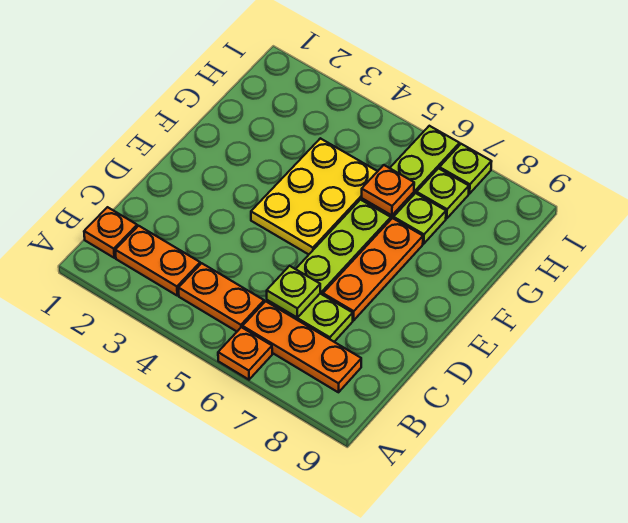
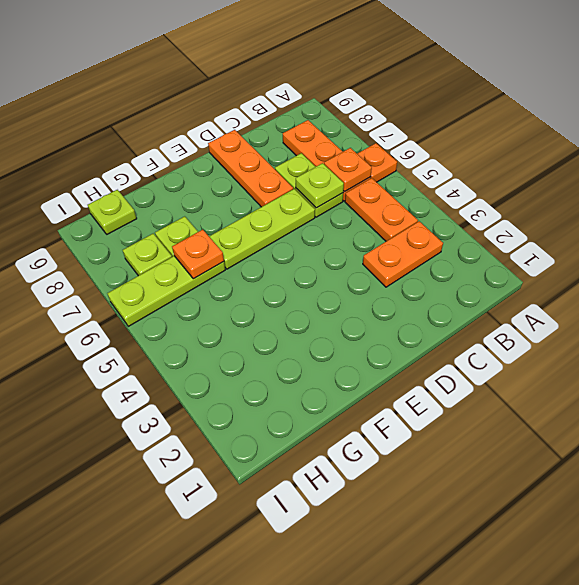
orange plate B1 level 1 -> orange plate B6 level 2
orange plate B2:B3 level 1 -> orange plate B3:C3 level 1
orange plate D7:F7 level 1 -> orange plate D7:D9 level 1
yellow plate E4:G5 level 1 -> none
lime plate I7 level 1 -> lime plate H9 level 1

